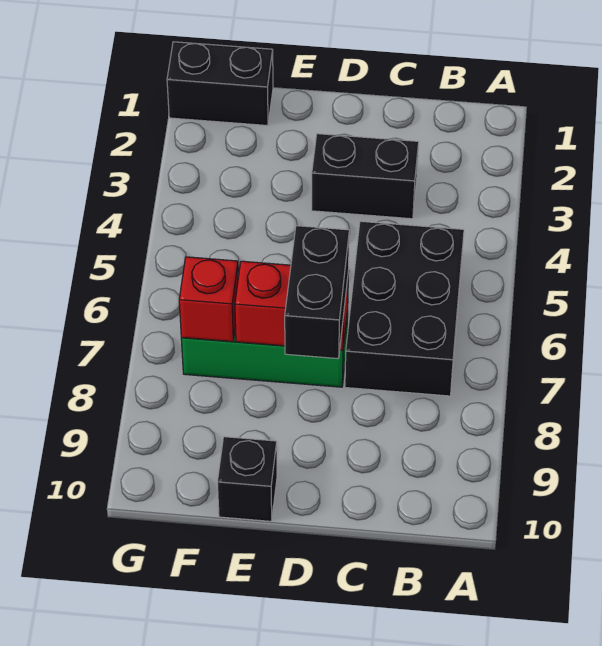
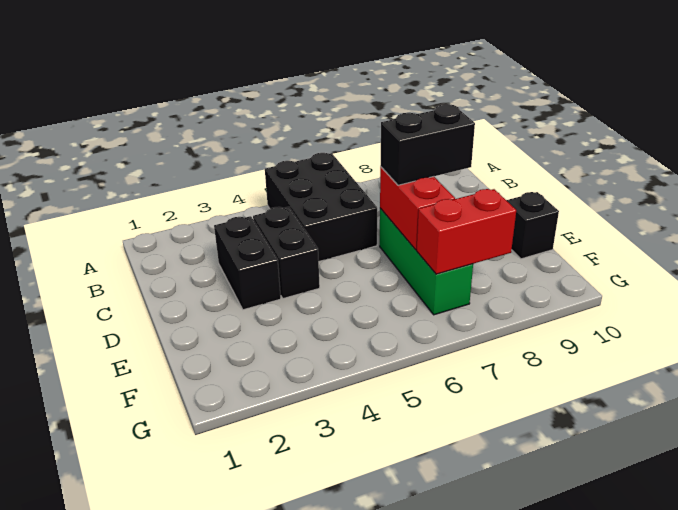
black brick B5:C7 level 1 -> black brick A5:C6 level 1
black brick F1:G1 level 1 -> black brick C4:D4 level 1
red brick F7 level 2 -> red brick F7:F8 level 2

